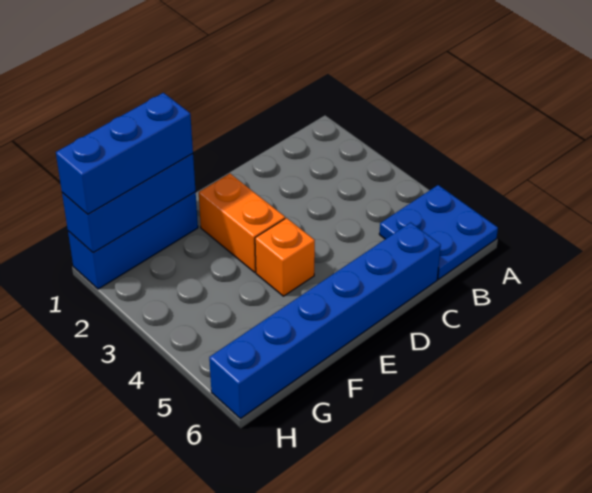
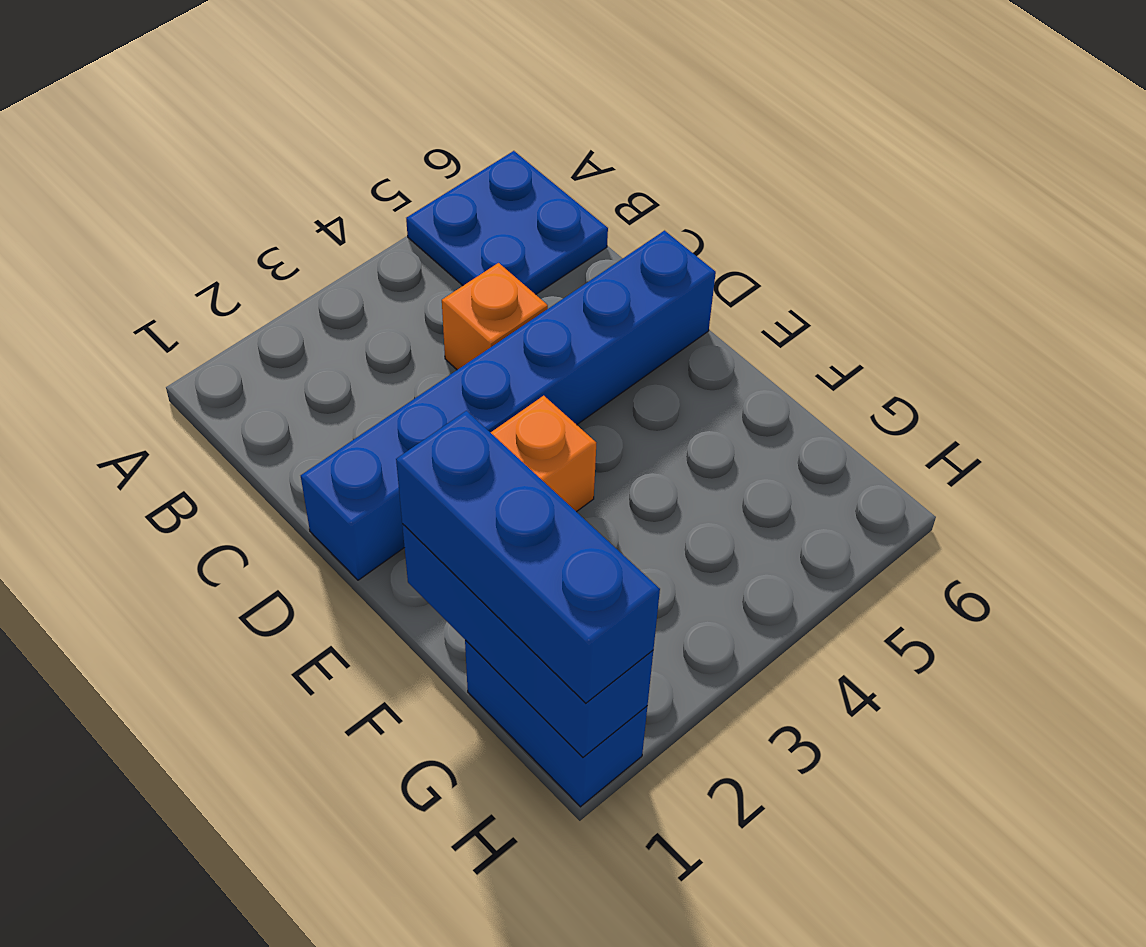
blue brick C6:H6 level 1 -> blue brick D1:D6 level 1
orange brick E4 level 1 -> orange brick C4 level 1
blue brick F1:H1 level 1 -> blue brick G1:H1 level 1

